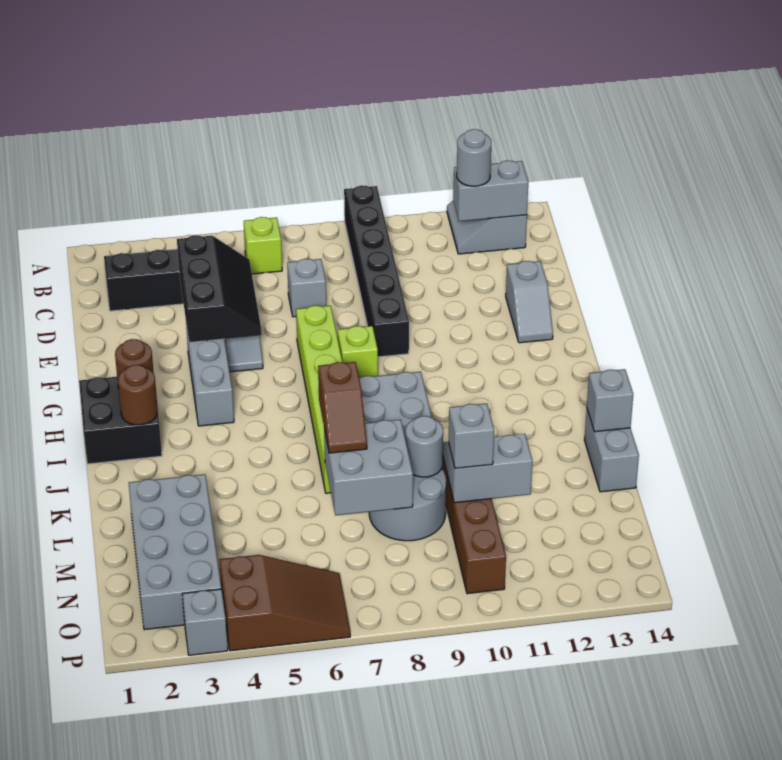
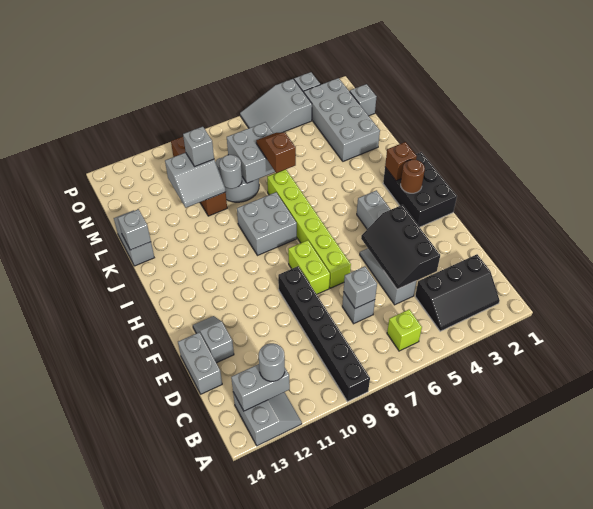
none -> grey brick D7 level 2
none -> grey brick D14:E14 level 1
lime brick G8 level 1 -> lime brick F8:G8 level 1
black brick H1:I2 level 1 -> black brick G1:I2 level 1
brown round brick I2 level 2 -> brown brick I2 level 2
none -> grey brick N1 level 1
brown slope O4:P6 level 1 top 4 -> grey slope O4:P6 level 1 top 4

